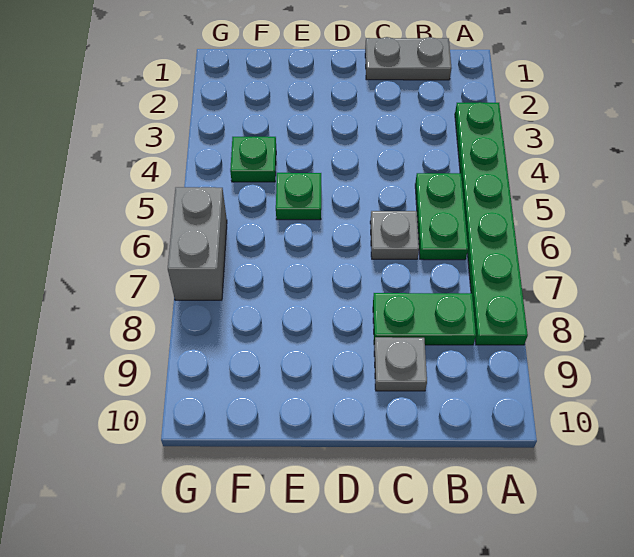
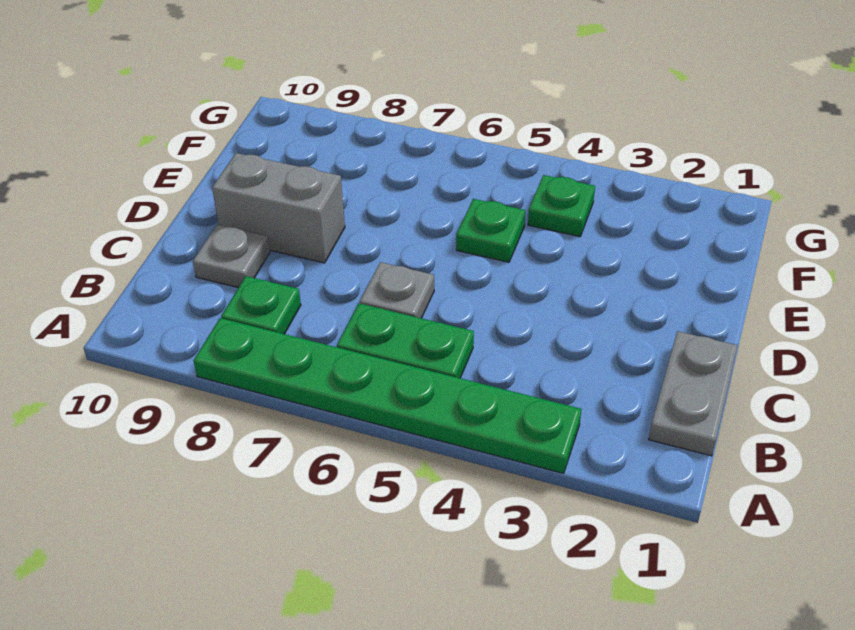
green plate B8:C8 level 1 -> green plate B8 level 1
grey brick G6:G7 level 1 -> grey brick D8:D9 level 1

